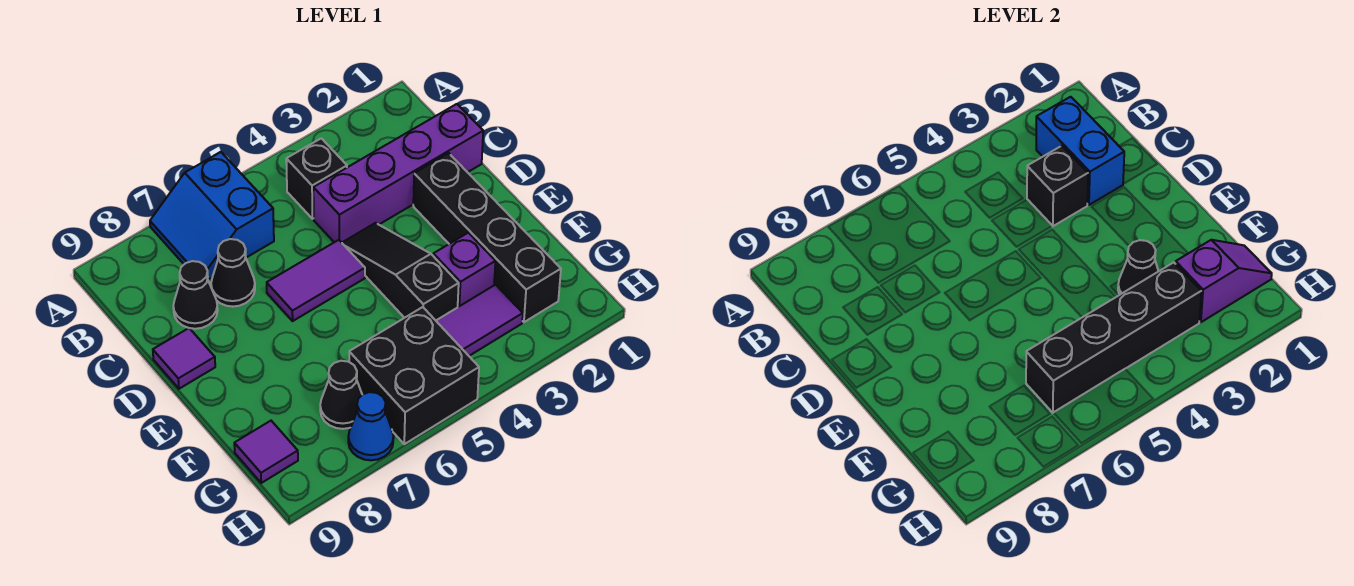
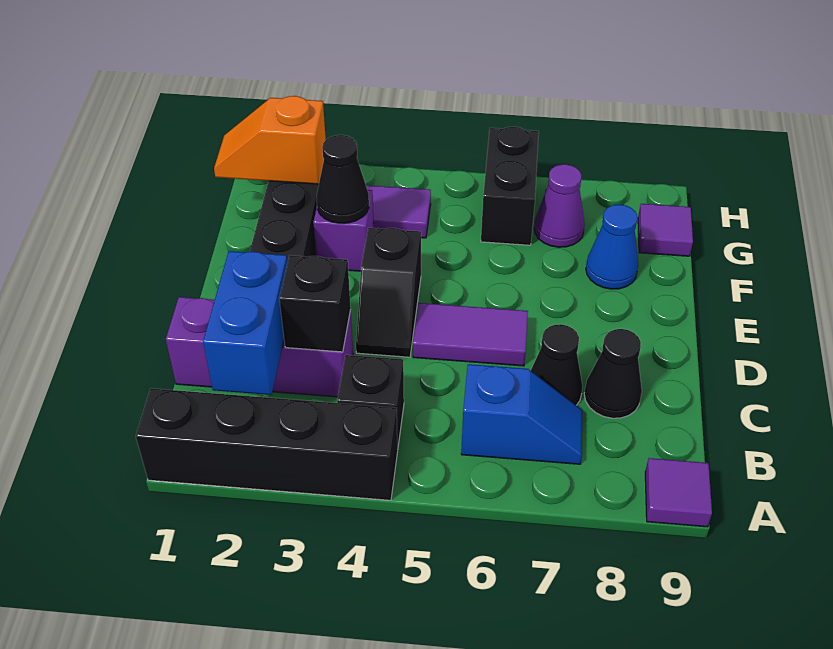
blue slope A6:B7 level 1 top 6 -> blue slope B6:B7 level 1 top 6
purple brick C1:C4 level 1 -> purple brick C1:C3 level 1
black slope D4:F4 level 1 top F -> black slope D4:E4 level 1 top E
purple tile D9 level 1 -> purple tile A9 level 1
purple slope G1:G2 level 2 top 2 -> orange slope G1:G2 level 2 top 2
black brick G3:G6 level 2 -> black brick A1:A4 level 1
black brick G5:H6 level 1 -> black brick G6:H6 level 1
black cone G7 level 1 -> purple cone G7 level 1
blue cone H7 level 1 -> blue cone F8 level 1

